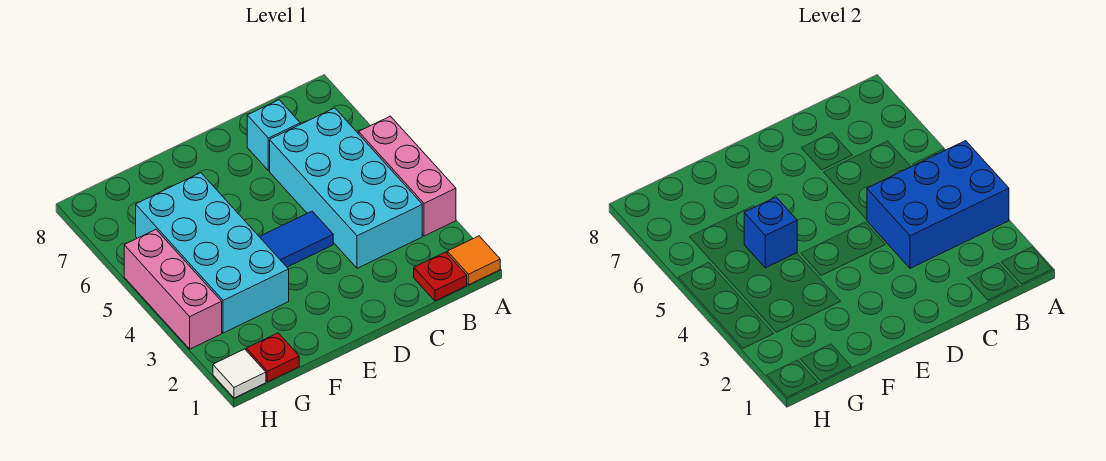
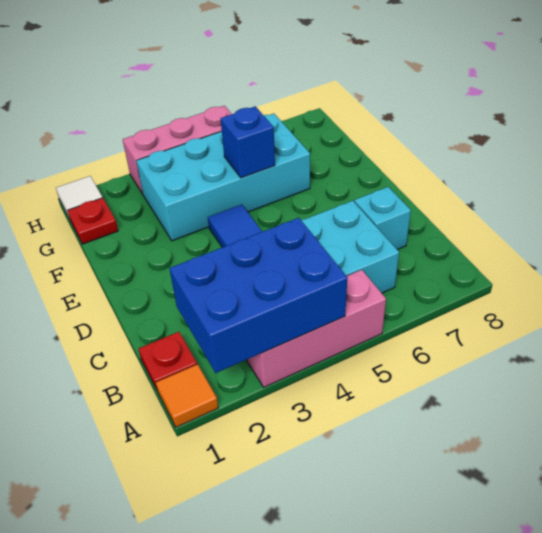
blue brick A3:C4 level 2 -> blue brick A2:B4 level 2

